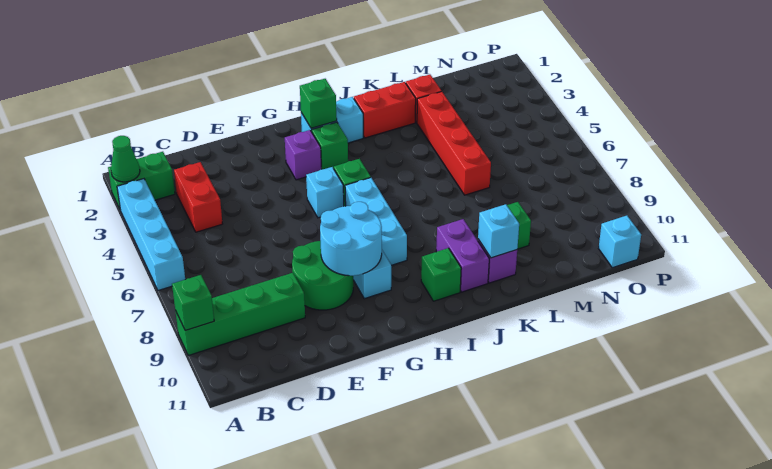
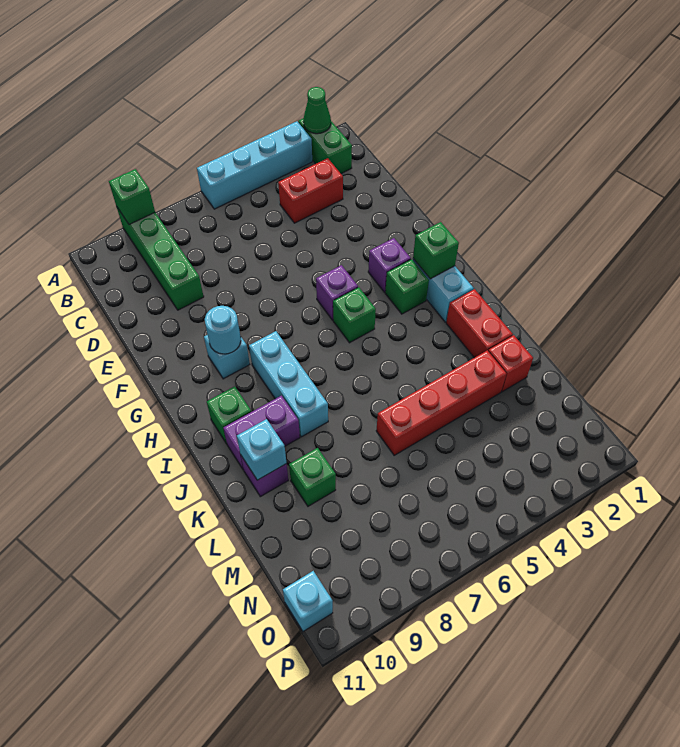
green round brick E8:F9 level 1 -> none
cyan round brick F8:G9 level 2 -> cyan round brick G9 level 2
cyan brick G5 level 1 -> purple brick G5 level 1
cyan brick H6:H8 level 1 -> cyan brick H8:J8 level 1

